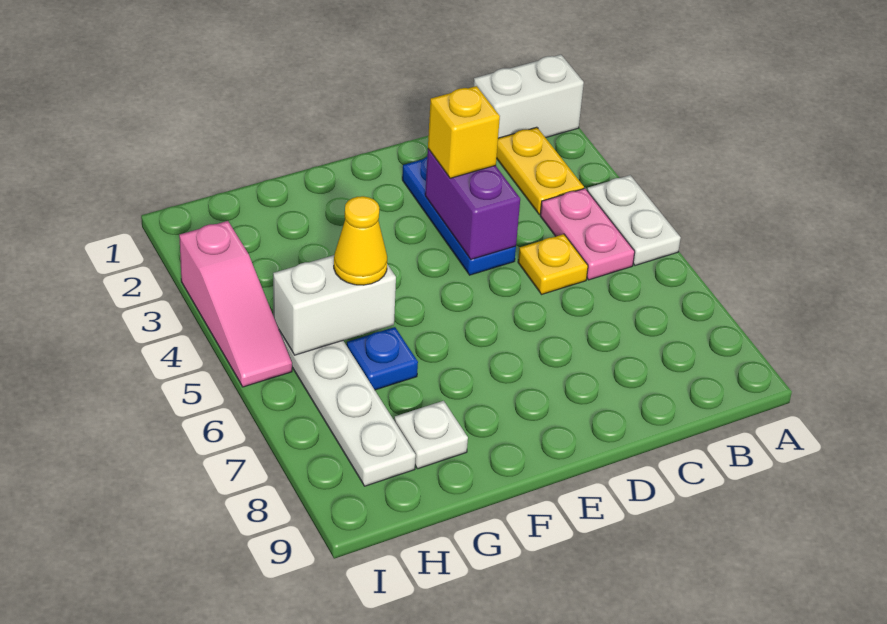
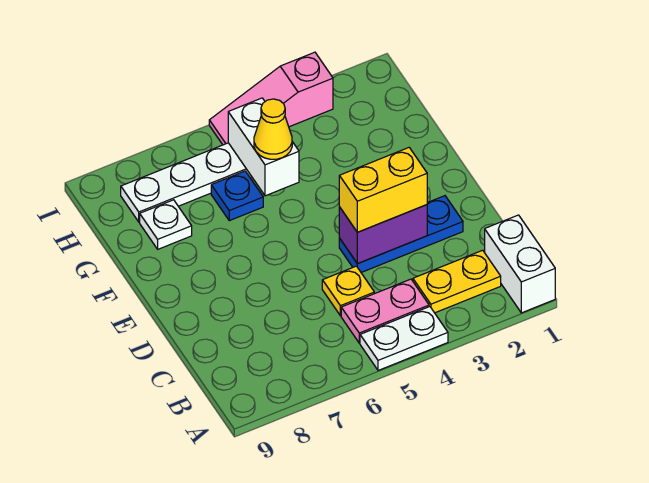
yellow brick D3 level 3 -> yellow brick D3:D4 level 3

